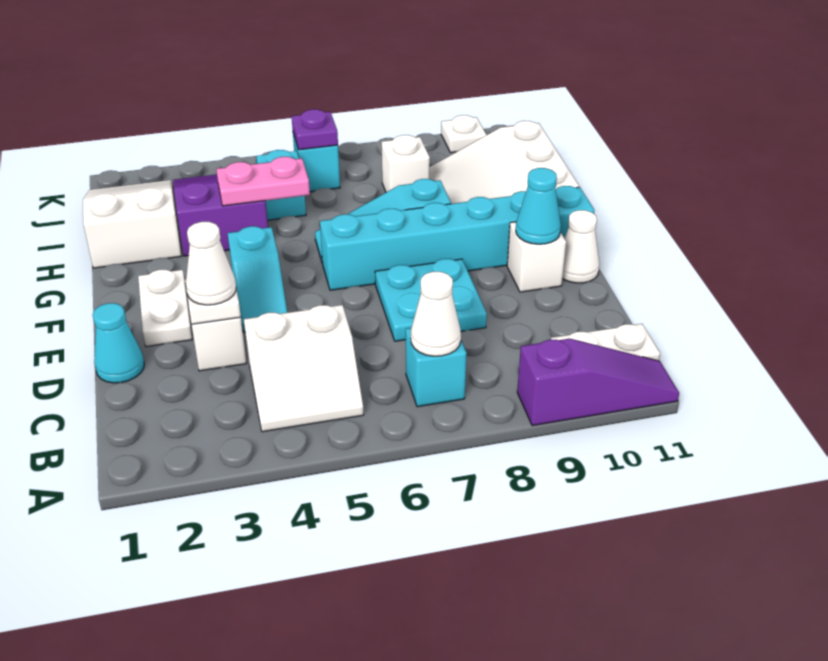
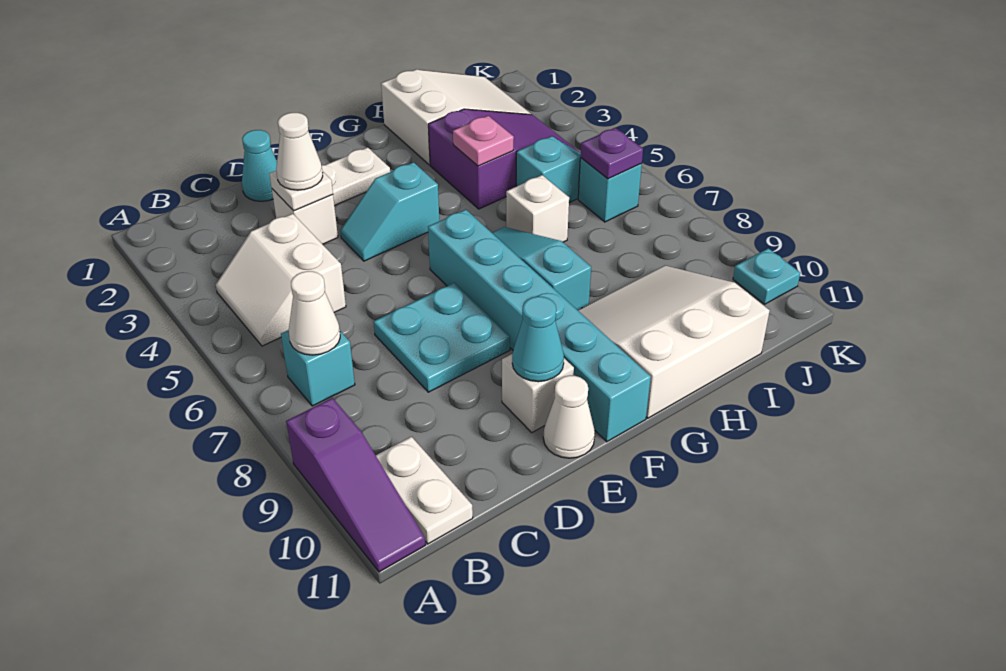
pink plate H4:H5 level 2 -> pink plate H4 level 2
white brick I8 level 1 -> white brick H6 level 1
white plate K10 level 1 -> cyan plate K10 level 1

